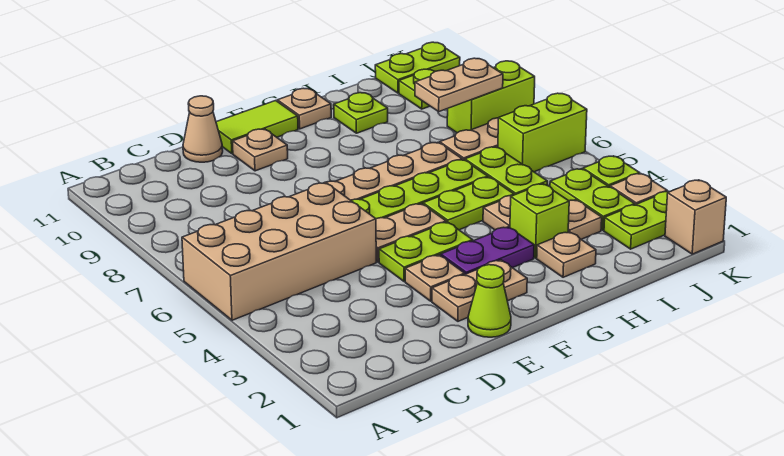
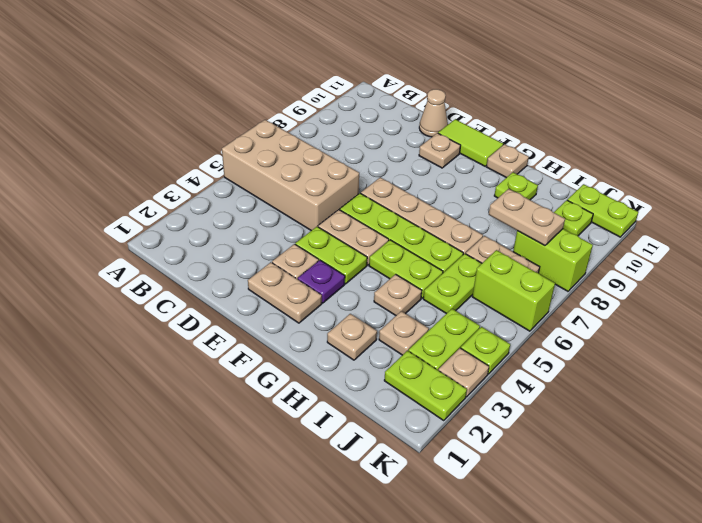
lime cone E1 level 1 -> none
purple plate F3:G3 level 1 -> purple plate F3 level 1
lime brick H3 level 1 -> none
tan brick K1 level 1 -> none

